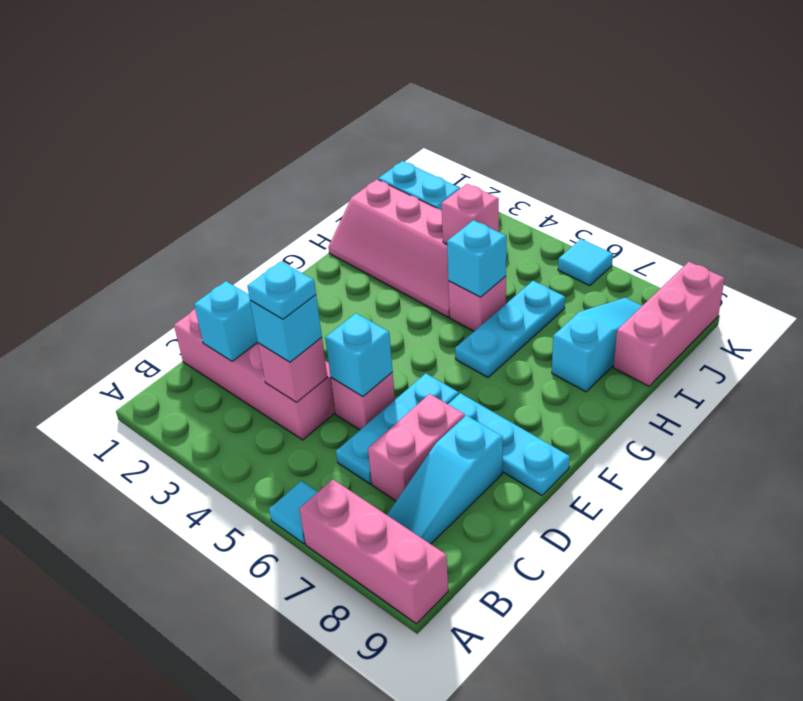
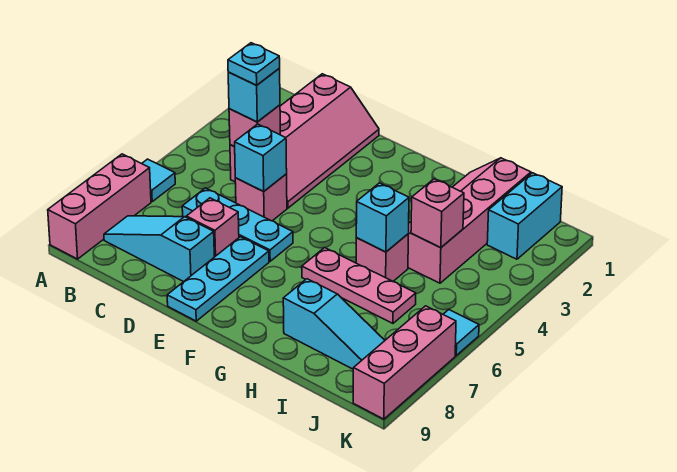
cyan brick C2 level 2 -> none
pink brick C7:D7 level 1 -> pink brick D7 level 1
cyan plate G6:I6 level 1 -> pink plate G6:I6 level 1
pink brick I9:K9 level 1 -> pink brick K7:K9 level 1

